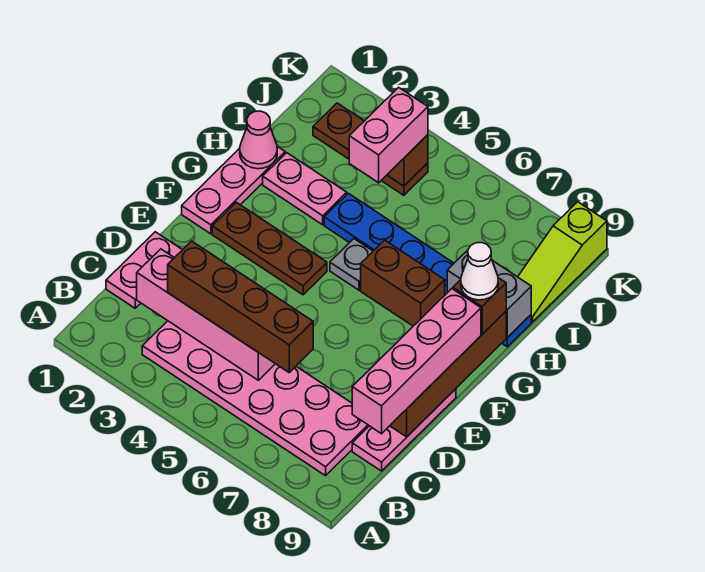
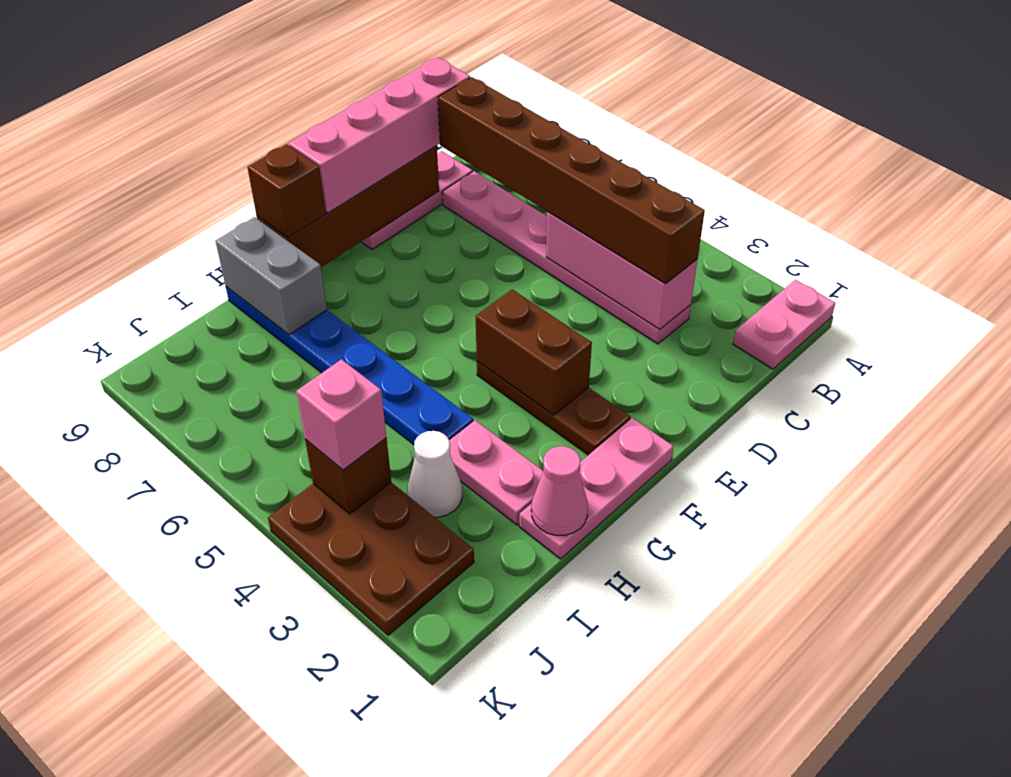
pink plate B3:C8 level 1 -> pink plate C3:C8 level 1
pink plate C1:D1 level 1 -> pink plate A1:B1 level 1
pink brick C2:C5 level 2 -> pink brick C3:C5 level 2
brown brick C3:C6 level 3 -> brown brick C3:C8 level 3
grey plate G5 level 1 -> none
brown brick G6:G7 level 1 -> brown brick F3:F4 level 2
white cone G9 level 4 -> white cone I3 level 1
pink brick I4:J4 level 3 -> pink brick J4 level 3
lime slope I9:K9 level 1 top K -> none
brown plate J2:J4 level 1 -> brown plate J2:K4 level 1

